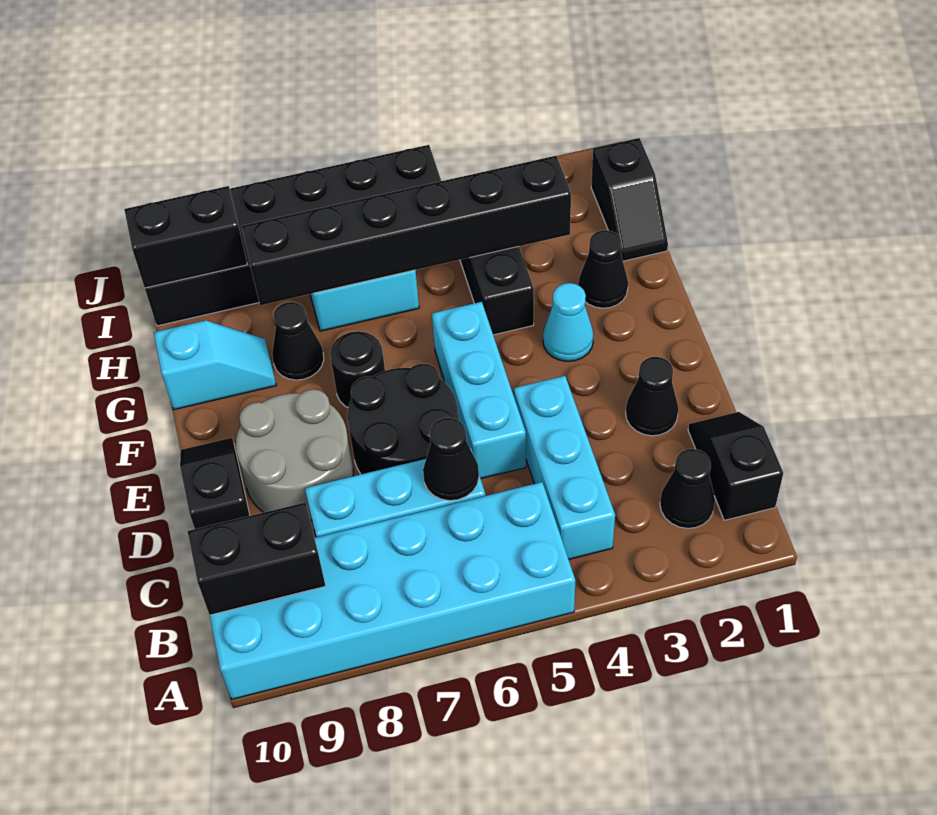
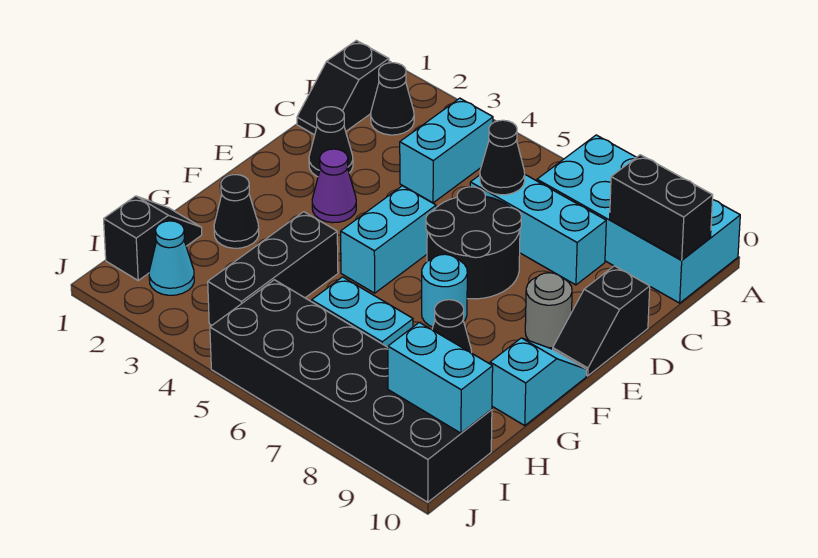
cyan brick A5:B10 level 1 -> cyan brick A7:B10 level 1
cyan brick B4:D4 level 1 -> cyan brick B4:C4 level 1
cyan brick D5:F5 level 1 -> cyan brick E5:F5 level 1
grey round brick D8:E9 level 1 -> grey round brick E9 level 1
none -> purple cone E3 level 1
cyan cone F3 level 1 -> cyan cone I2 level 1
black round brick F7 level 1 -> cyan round brick F7 level 1
cyan slope G9:G10 level 1 top 10 -> cyan slope F10:G10 level 1 top G
black brick H3:H8 level 2 -> none
black brick I9:I10 level 2 -> cyan brick I9:I10 level 2

